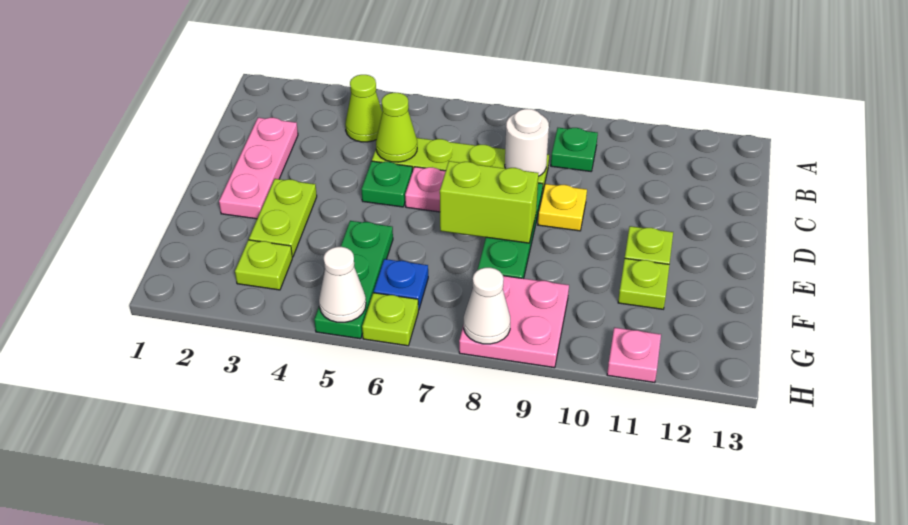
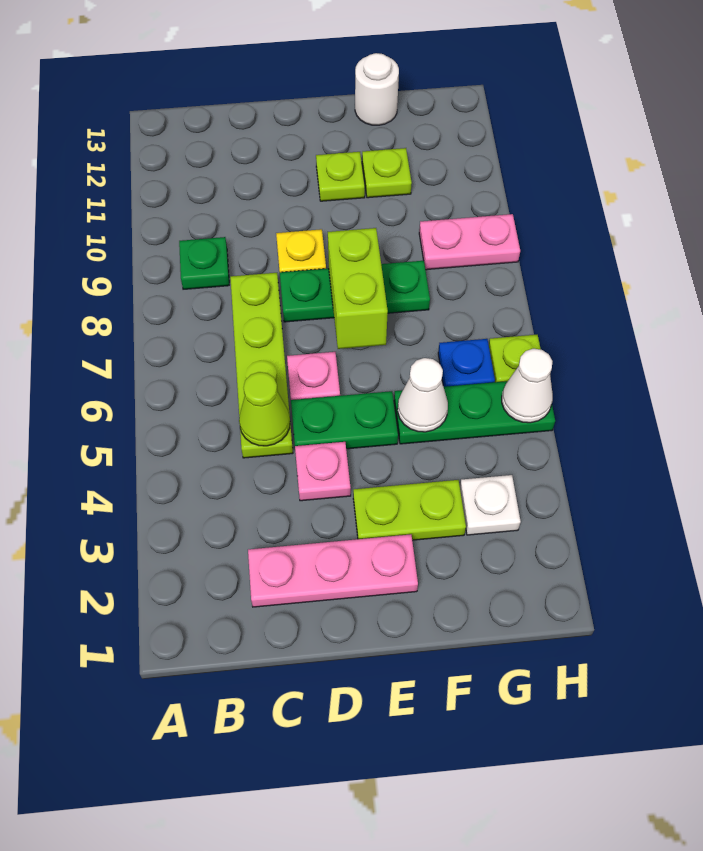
lime cone B4 level 1 -> none
white round brick C8 level 2 -> white round brick F13 level 1
green plate D5 level 1 -> green plate D5:E5 level 1
lime plate G3 level 1 -> white plate G3 level 1
pink plate G8:H9 level 1 -> pink plate G9:H9 level 1
white cone H8 level 2 -> white cone F5 level 2
pink plate H11 level 1 -> pink plate D4 level 1

